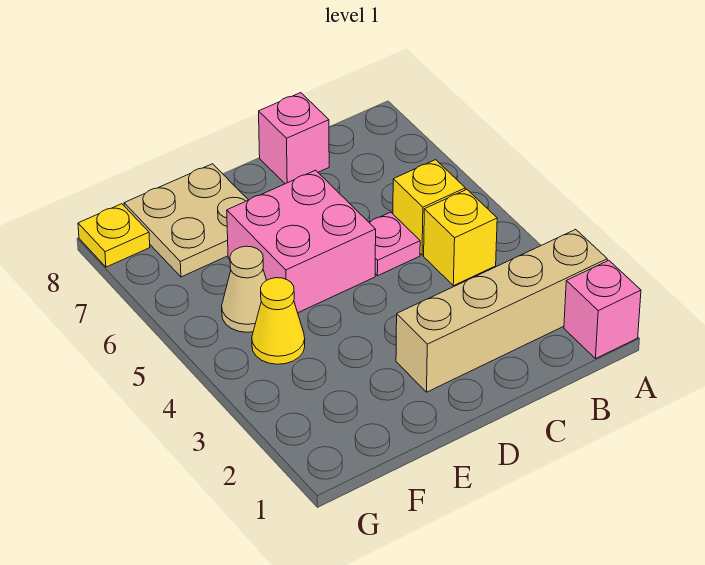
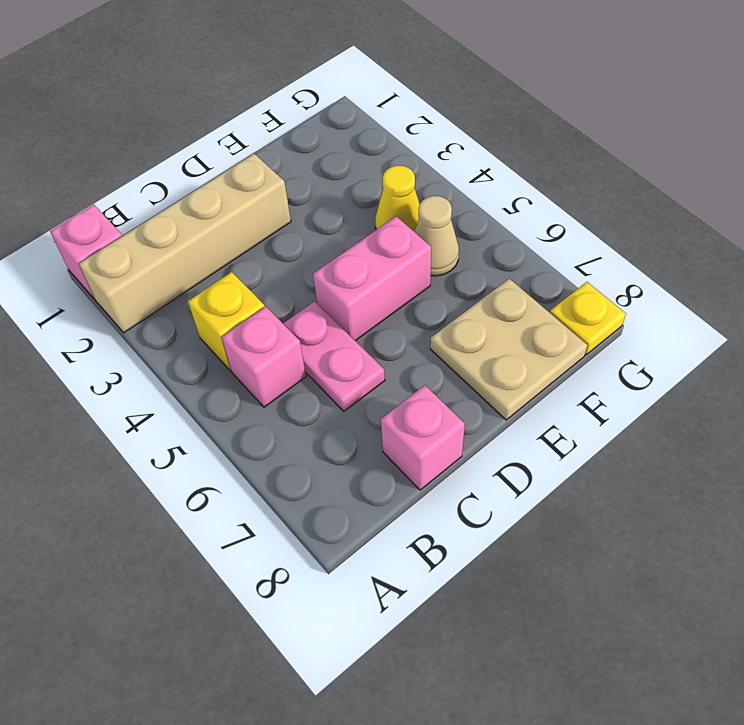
yellow brick B5 level 1 -> pink brick B5 level 1
pink plate C5 level 1 -> pink plate C5:C6 level 1
pink brick D5:E6 level 1 -> pink brick D5:E5 level 1

